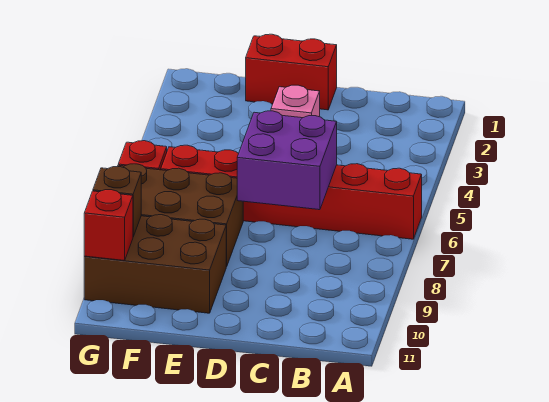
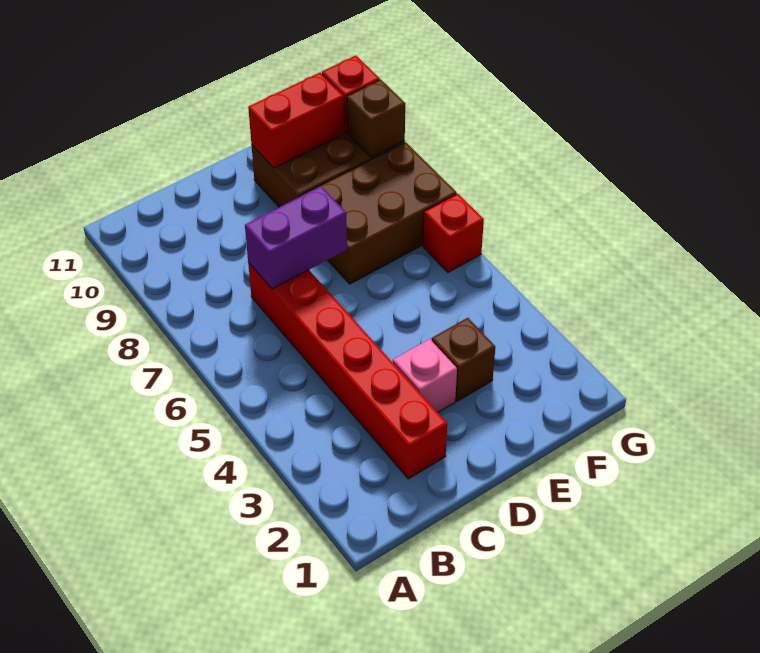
red brick A6:F6 level 1 -> red brick C2:C7 level 1
purple brick C6:D7 level 2 -> purple brick C7:D7 level 2
red brick D1:E1 level 1 -> red brick E10:F10 level 2
none -> brown brick E3 level 1

